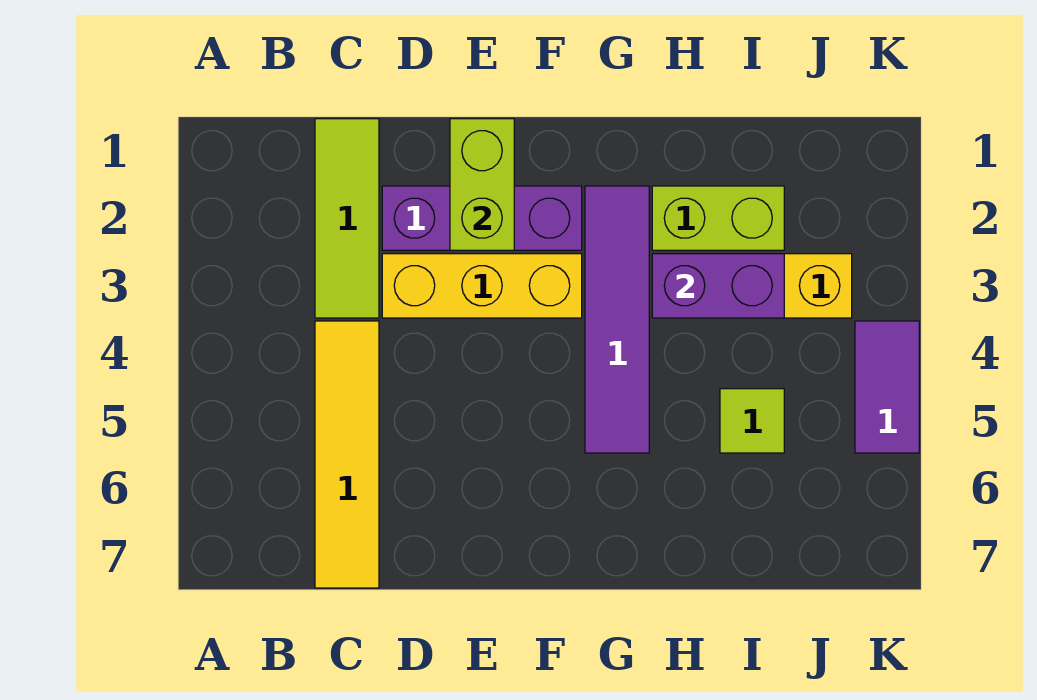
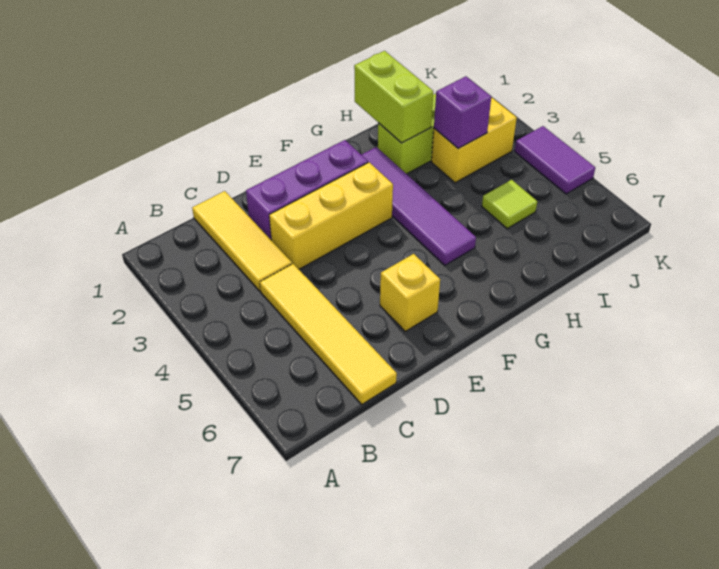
lime tile C1:C3 level 1 -> yellow tile C1:C3 level 1
lime brick E1:E2 level 2 -> lime brick H1:H2 level 2
none -> yellow brick E6 level 1
purple brick H3:I3 level 2 -> purple brick I3 level 2

